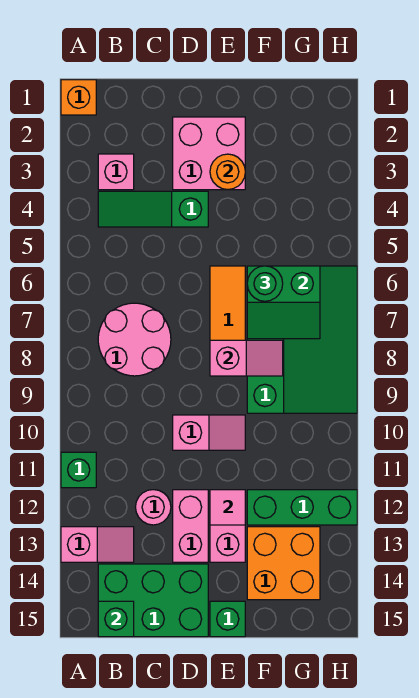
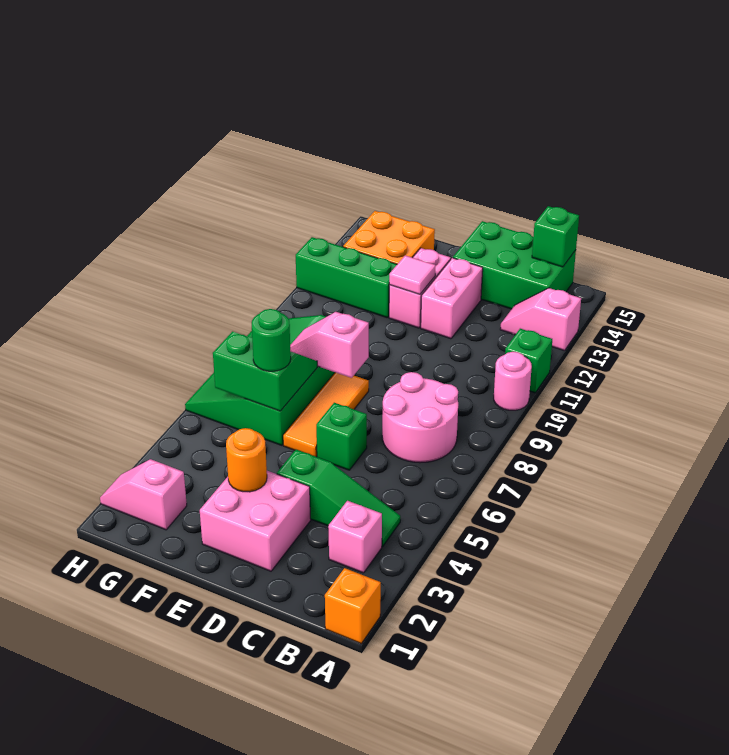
pink round brick C12 level 1 -> pink round brick A10 level 1
pink slope D10:E10 level 1 top D -> pink slope G2:H2 level 1 top G
green brick E15 level 1 -> green brick D6 level 1

